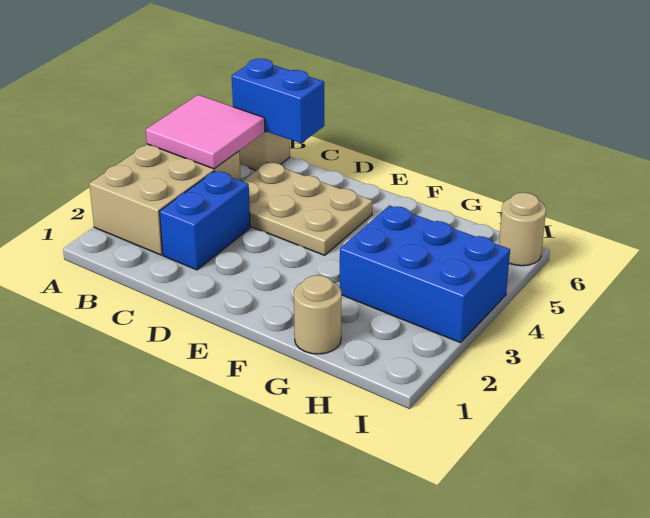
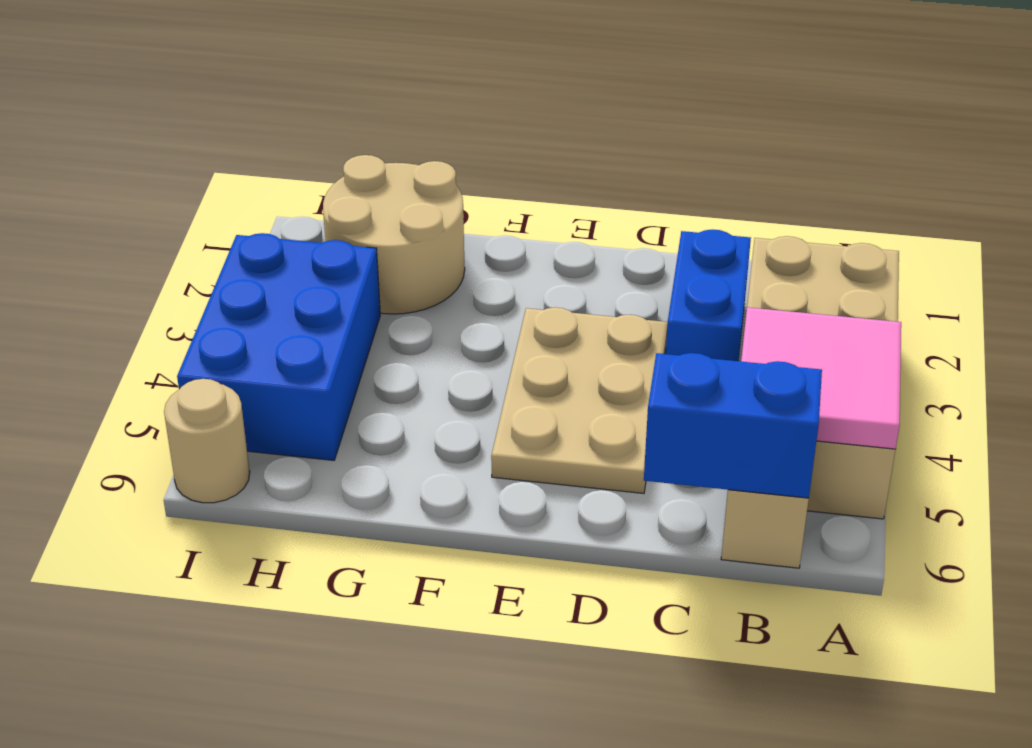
tan brick A2:B4 level 1 -> tan brick A2:B5 level 1
tan plate C4:E5 level 1 -> tan plate D3:E5 level 1
tan round brick G1 level 1 -> tan round brick G1:H2 level 1
blue brick G3:I4 level 1 -> blue brick H3:I5 level 1

